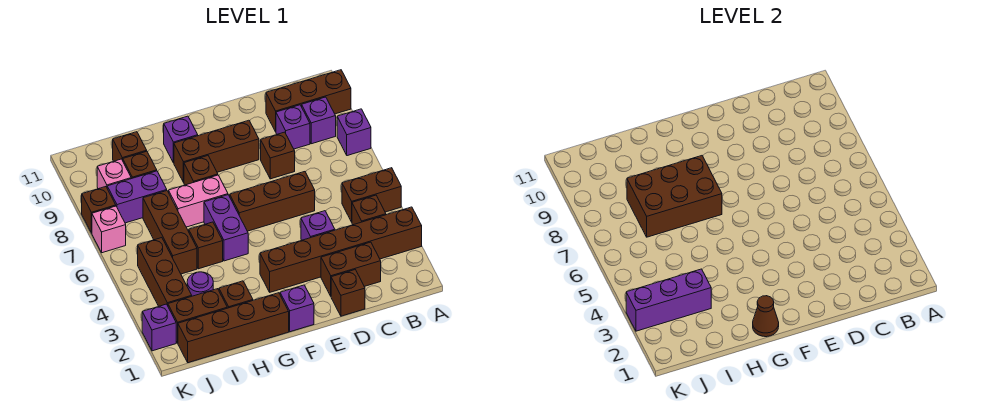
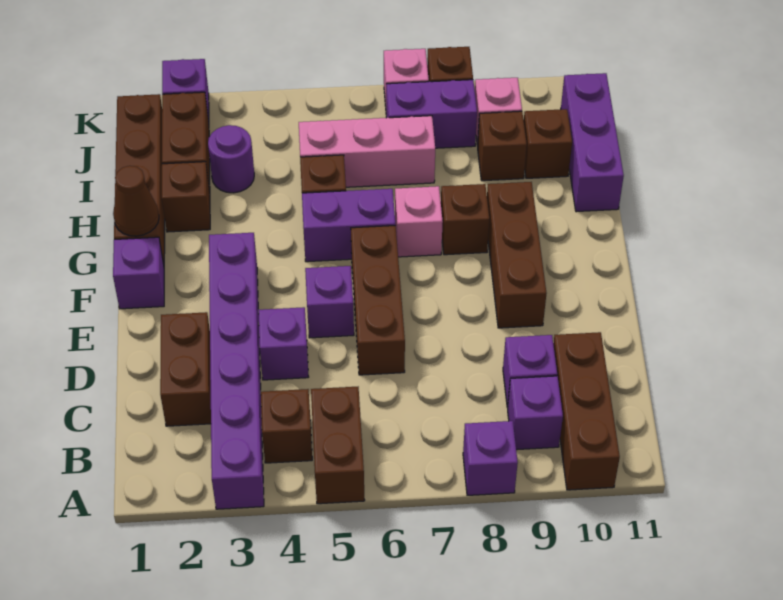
brown brick A3:F3 level 1 -> purple brick A3:F3 level 1
brown brick D1 level 1 -> none
brown brick D8 level 1 -> none
pink brick G7:H7 level 1 -> pink brick G7 level 1
brown brick G7:I8 level 2 -> none
purple brick G10 level 1 -> purple brick E5 level 1
purple brick I3:K3 level 2 -> purple brick H11:J11 level 1
brown brick I5:I7 level 1 -> pink brick I5:I7 level 1
purple brick I8:J8 level 1 -> purple brick J7:J8 level 1
brown brick J3:J5 level 1 -> none

